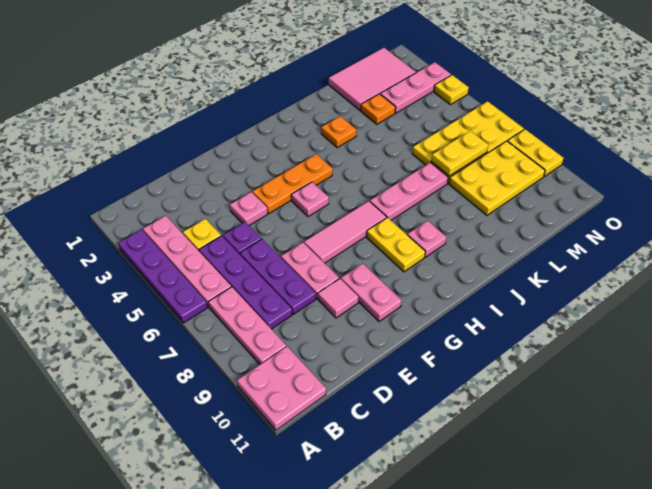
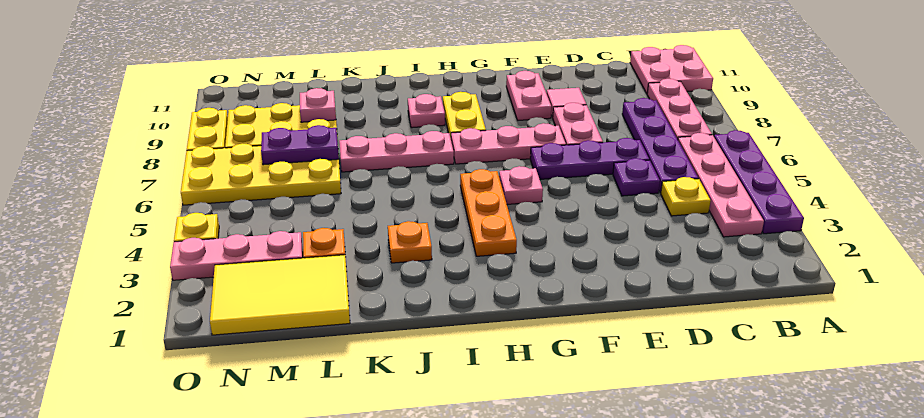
purple plate D6:D8 level 1 -> purple plate D6:F6 level 1
pink plate E4 level 1 -> pink plate L9 level 2
orange plate F4:H4 level 1 -> orange plate H3:H5 level 1
pink tile F7:H7 level 1 -> pink plate F7:H7 level 1
pink tile L1:N2 level 1 -> yellow tile L1:N2 level 1
yellow plate L7:M7 level 2 -> purple plate L7:M7 level 2

